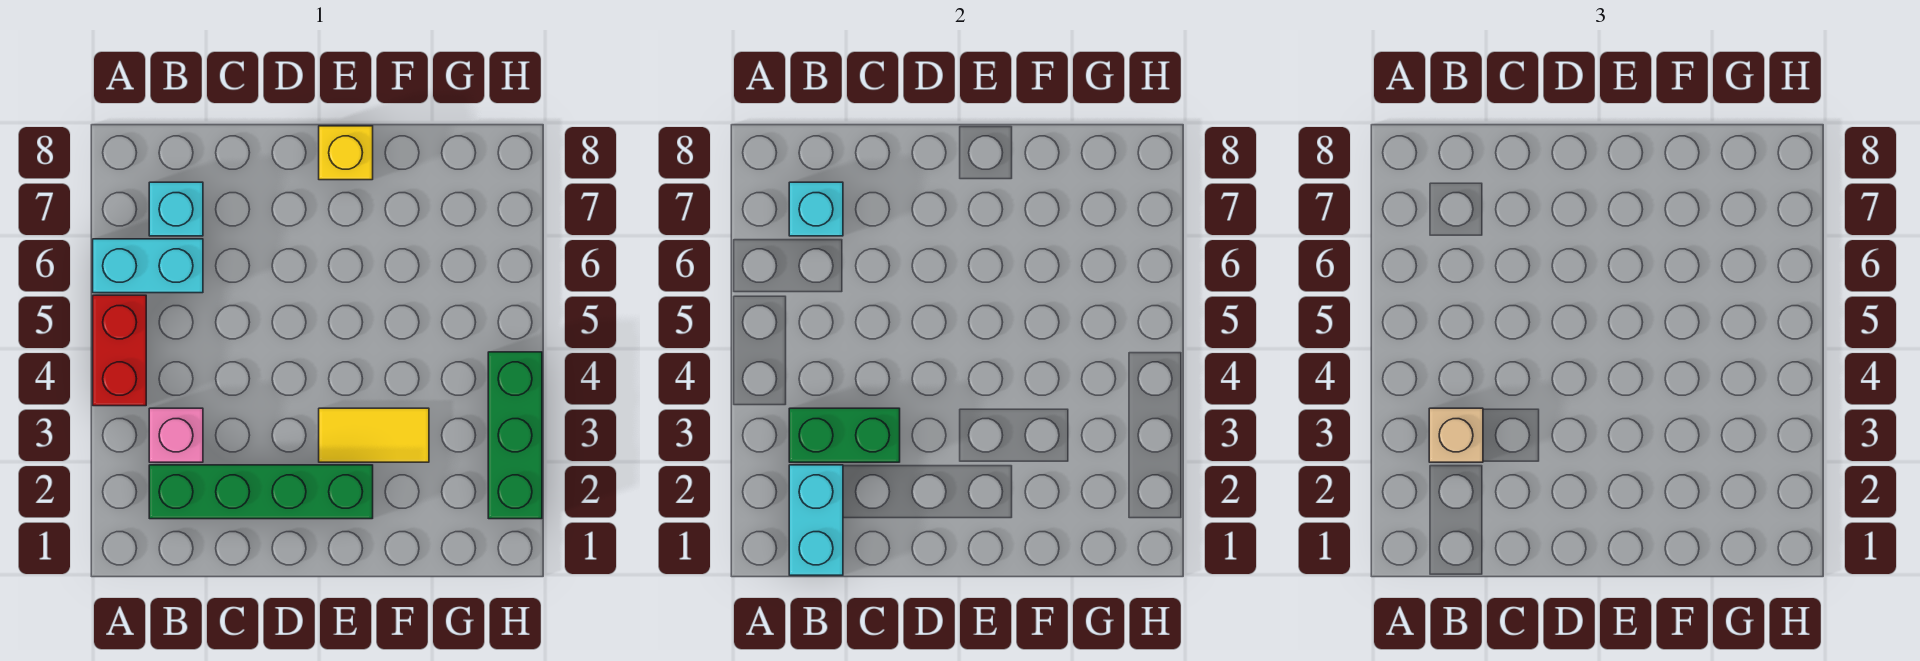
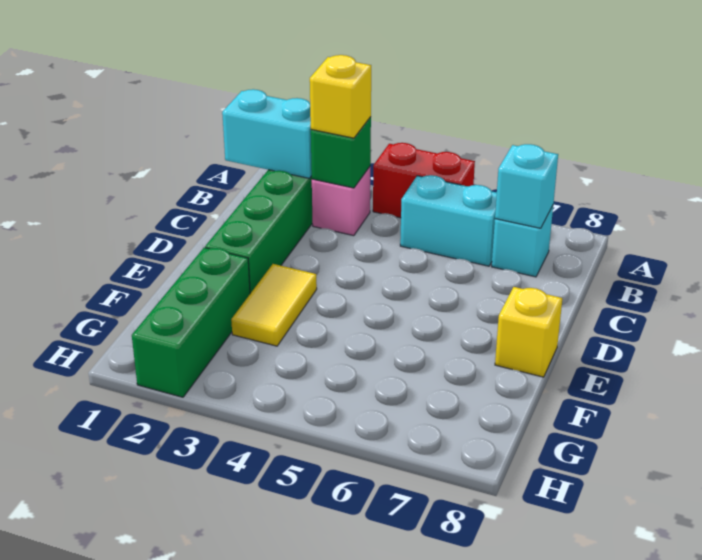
cyan brick A6:B6 level 1 -> cyan brick B5:B6 level 1
green brick B3:C3 level 2 -> green brick B3 level 2
tan brick B3 level 3 -> yellow brick B3 level 3
green brick H2:H4 level 1 -> green brick F2:H2 level 1

